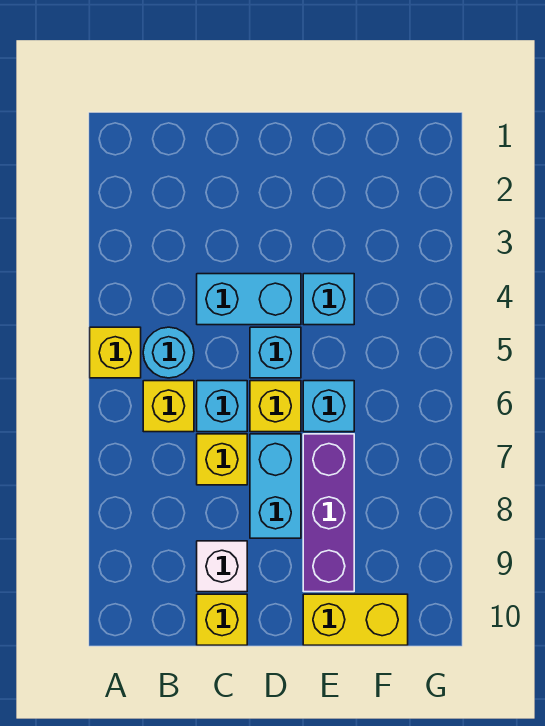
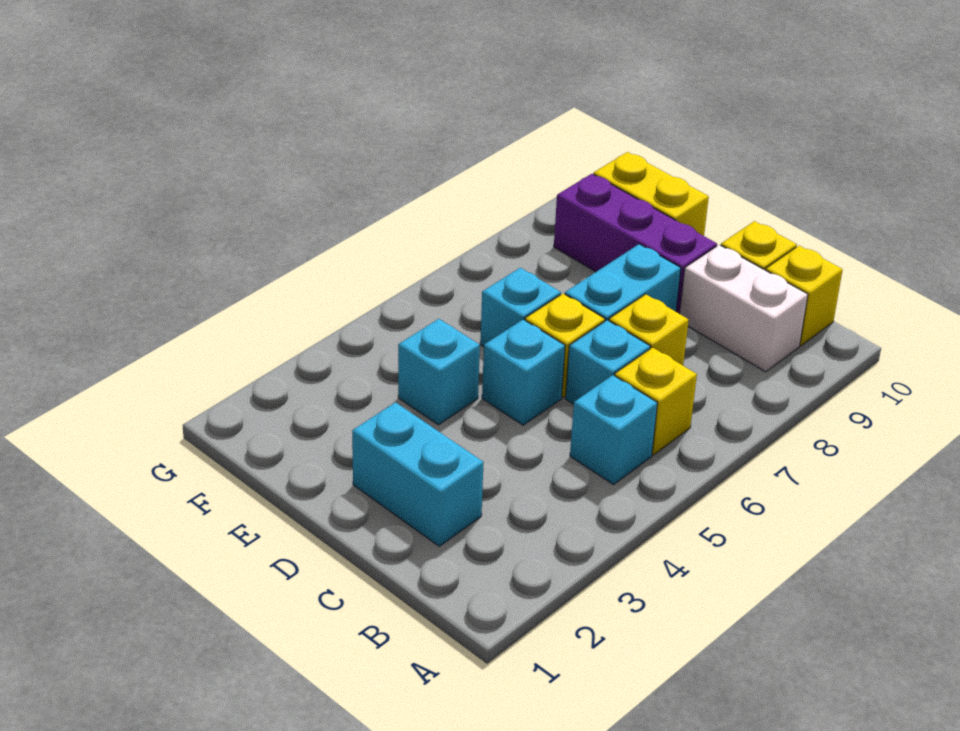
yellow brick A5 level 1 -> yellow brick B10 level 1
cyan round brick B5 level 1 -> cyan brick B5 level 1
cyan brick C4:D4 level 1 -> cyan brick C2:D2 level 1
white brick C9 level 1 -> white brick B9:C9 level 1
purple brick E7:E9 level 1 -> purple brick D9:F9 level 1

